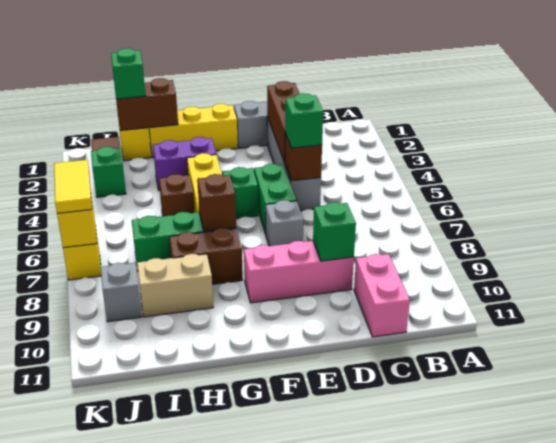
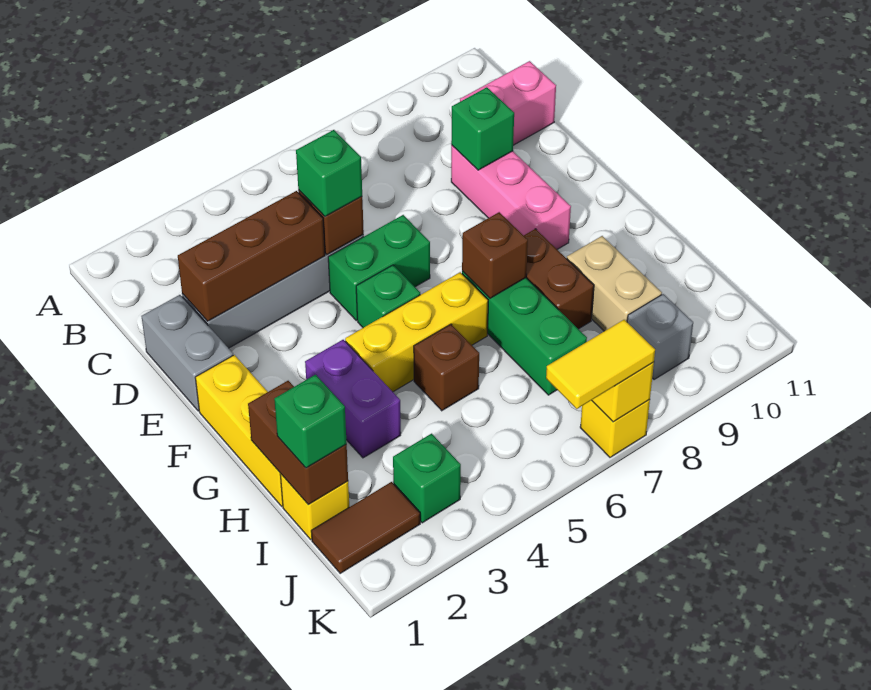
grey brick E7 level 1 -> none

